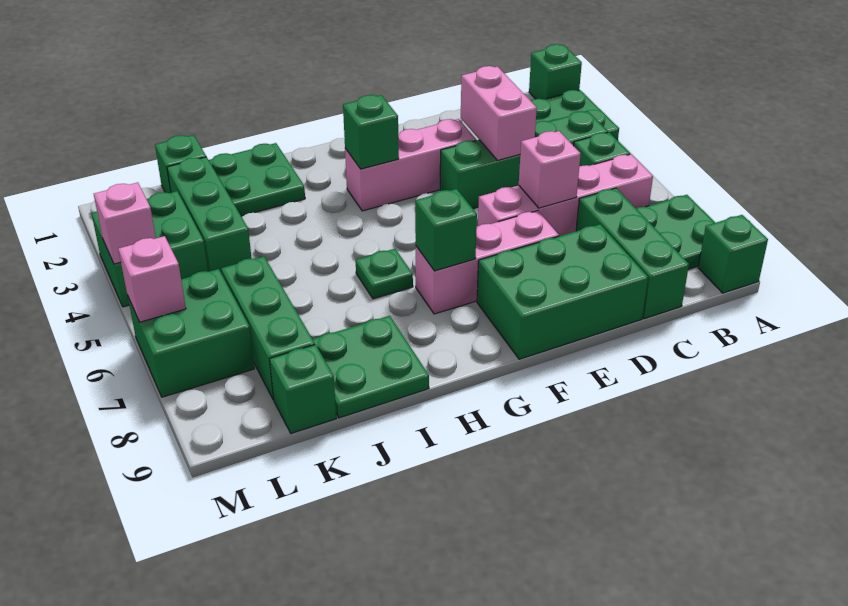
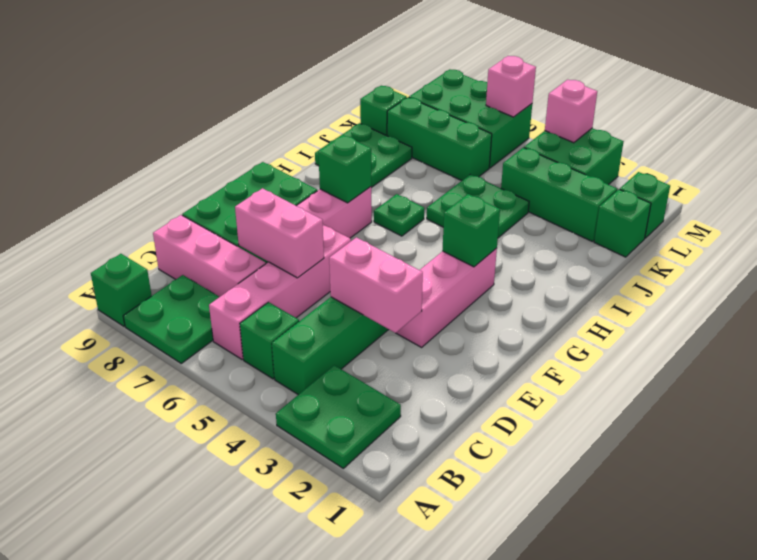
green brick A1 level 1 -> green brick L1 level 1
green brick C7:C9 level 1 -> pink brick C7:C9 level 1
pink brick D6 level 2 -> pink brick D6:D7 level 2
green plate I1:J2 level 1 -> green plate I4:J5 level 1
green brick L6:M7 level 1 -> green brick L6:M8 level 1

